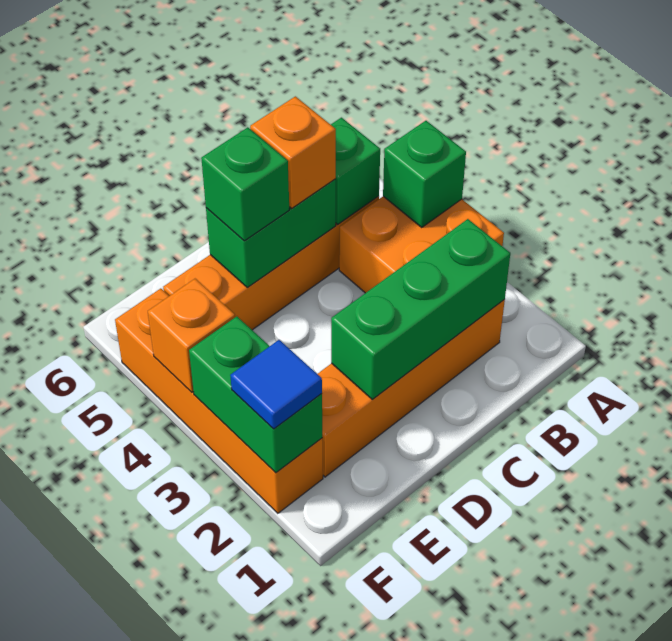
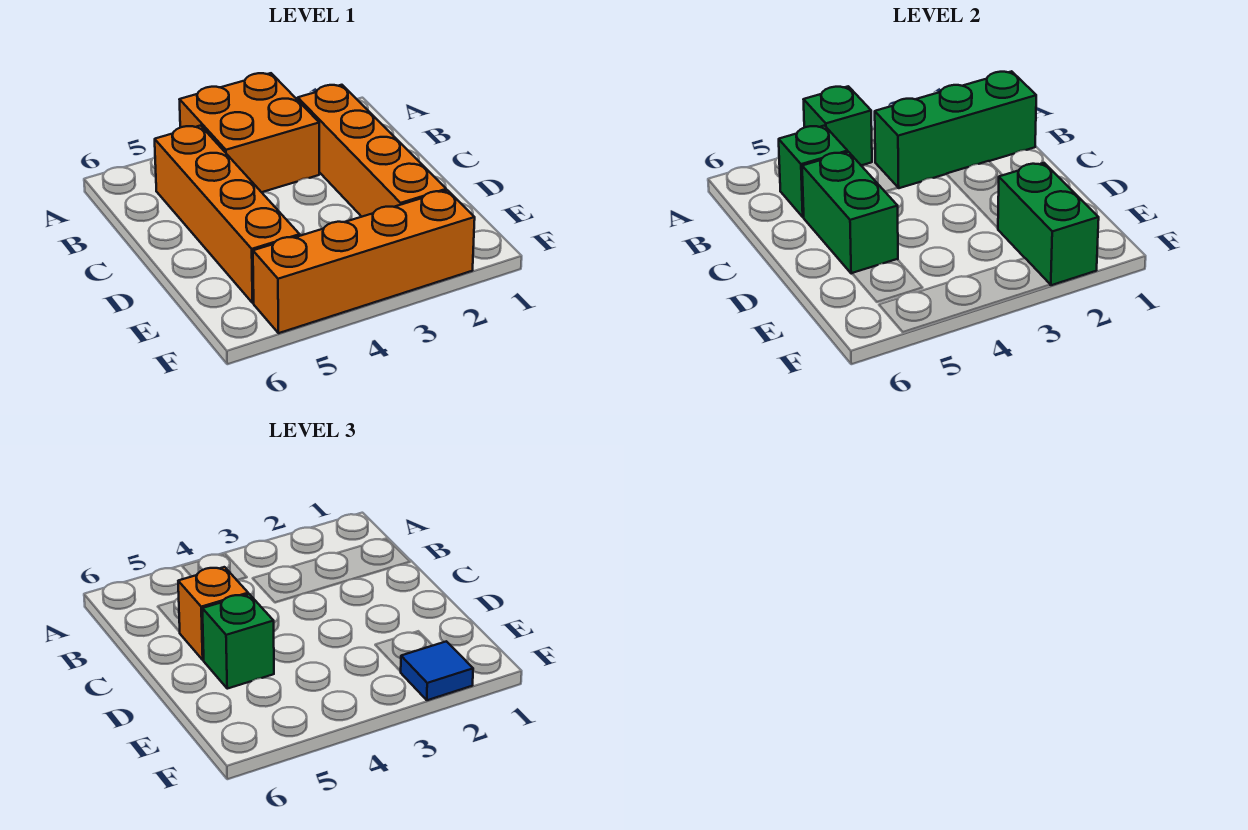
green brick B2:D2 level 2 -> green brick B1:B3 level 2
green brick F2:F3 level 2 -> green brick E2:F2 level 2
orange brick F4 level 2 -> none

